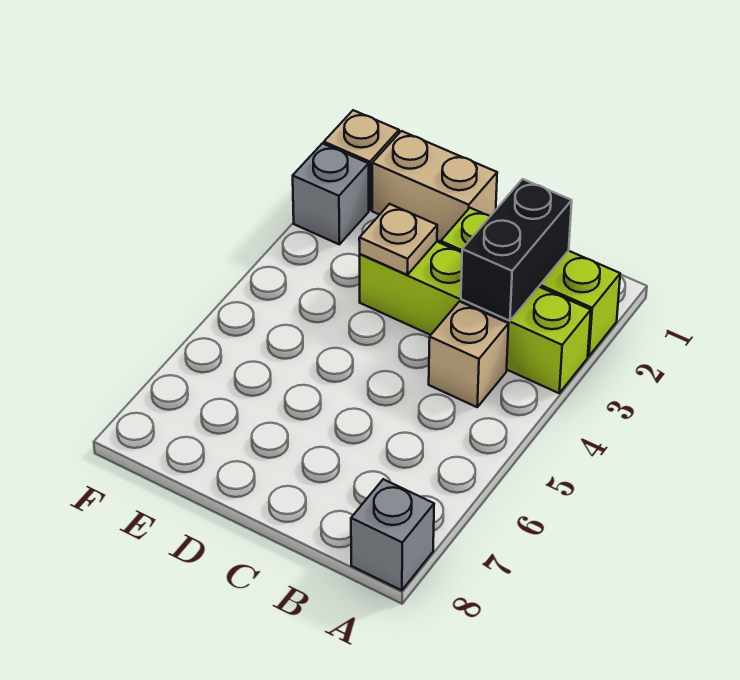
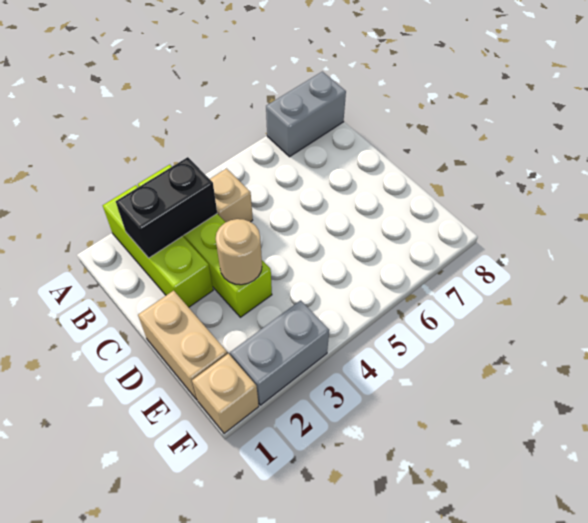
grey brick A8 level 1 -> grey brick A7:A8 level 1
tan plate D3 level 2 -> tan round brick D3 level 2
grey brick F2 level 1 -> grey brick F2:F3 level 1

